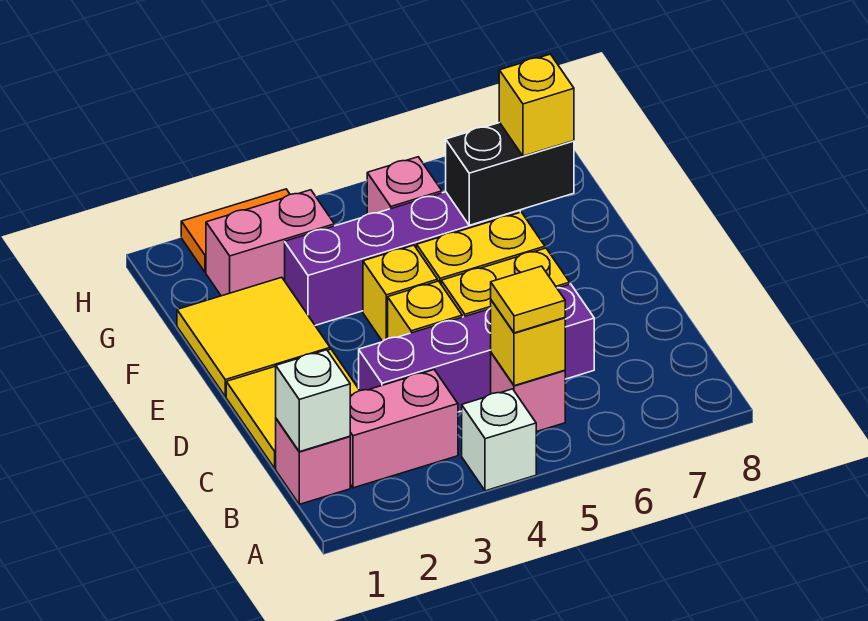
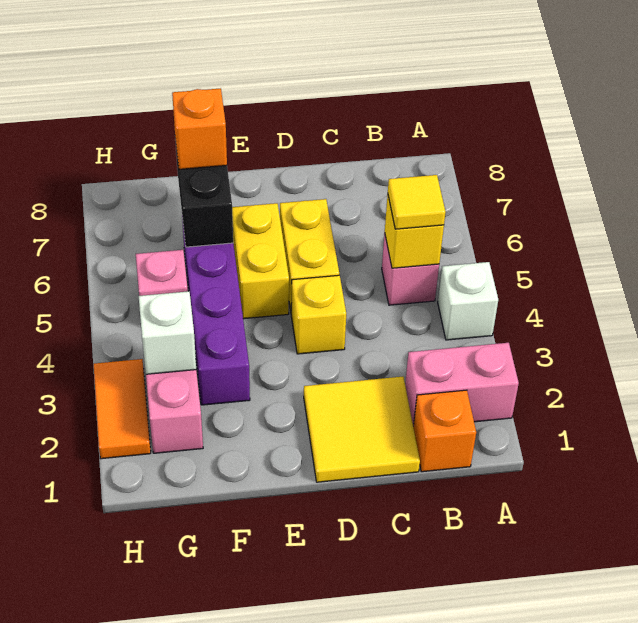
pink brick B1 level 1 -> orange brick B1 level 1
white brick B1 level 2 -> white brick G3 level 2
pink brick B2:B3 level 1 -> pink brick A2:B2 level 1
purple brick C3:C6 level 1 -> none
yellow tile E1:F2 level 1 -> none
yellow brick E4 level 1 -> none
yellow brick F7 level 3 -> orange brick F7 level 3

